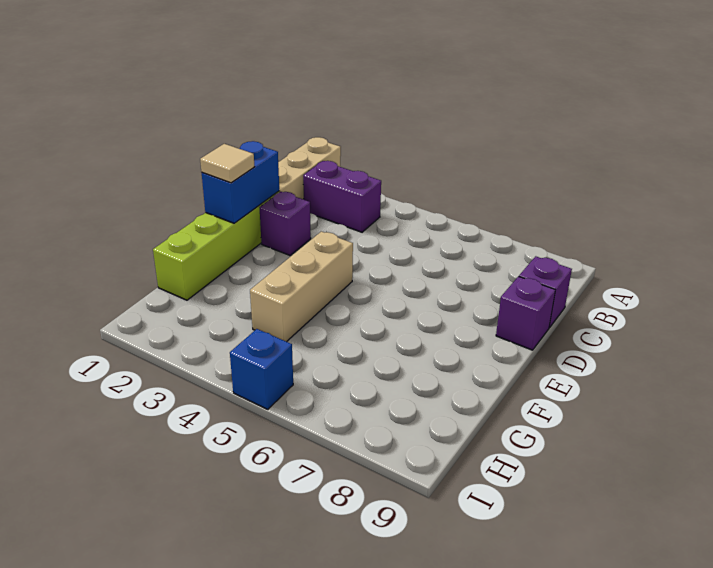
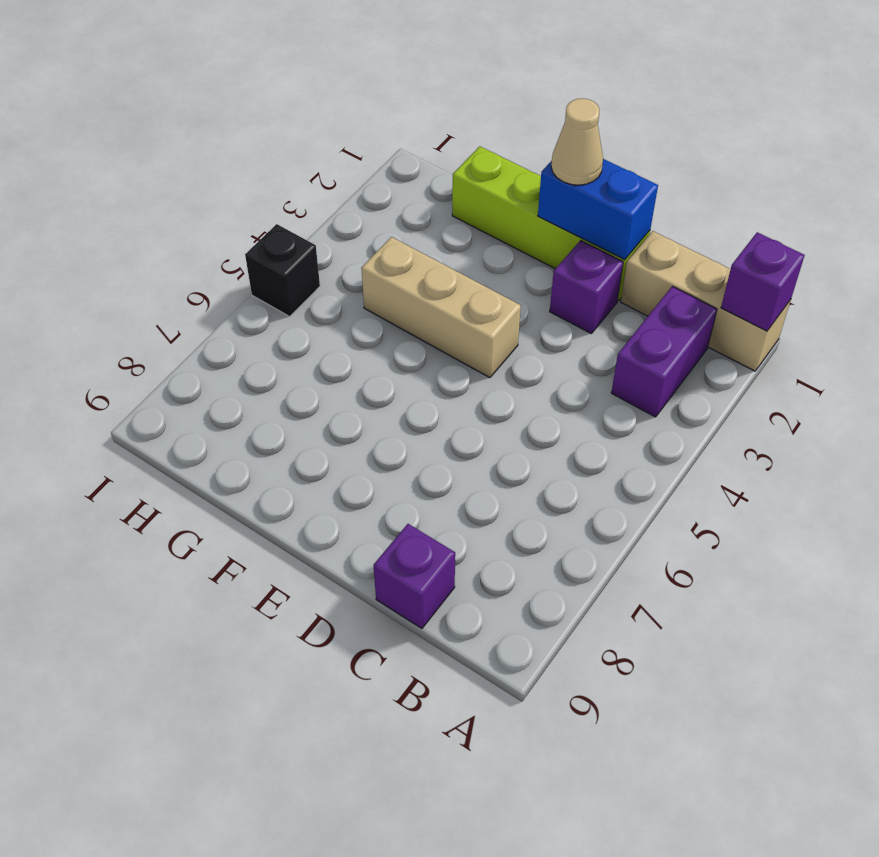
purple brick D9 level 1 -> purple brick A1 level 2
tan tile E1 level 3 -> tan cone E1 level 3
blue brick I5 level 1 -> black brick I5 level 1

